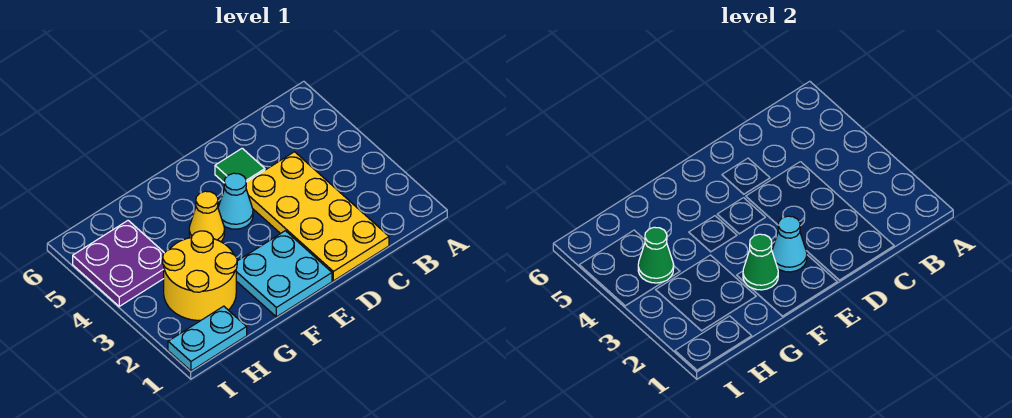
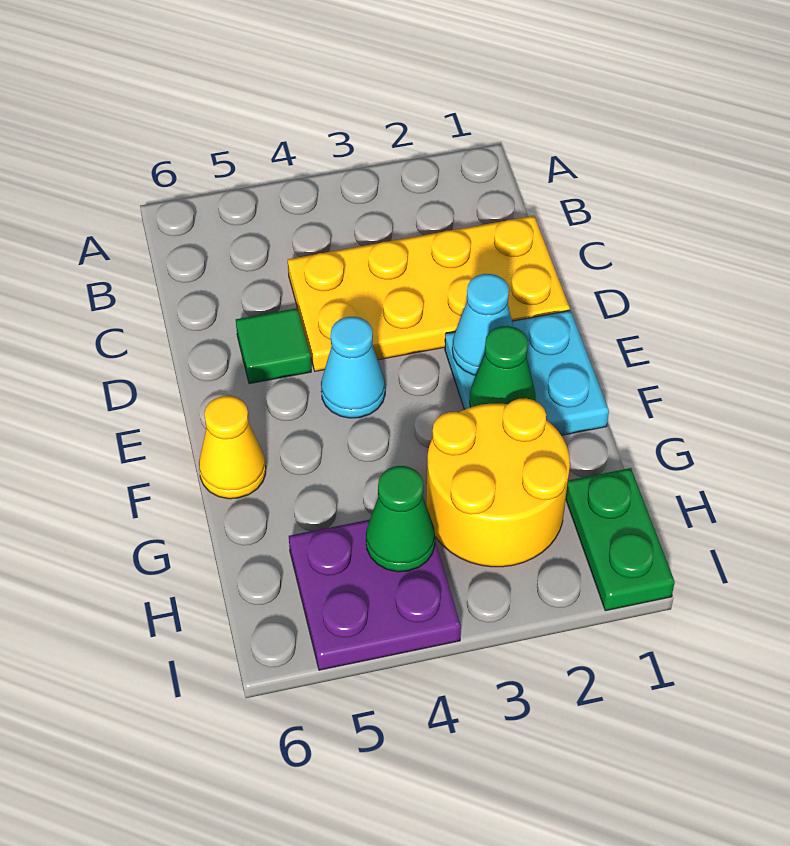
yellow cone F4 level 1 -> yellow cone F6 level 1
cyan plate H1:I1 level 1 -> green plate H1:I1 level 1

